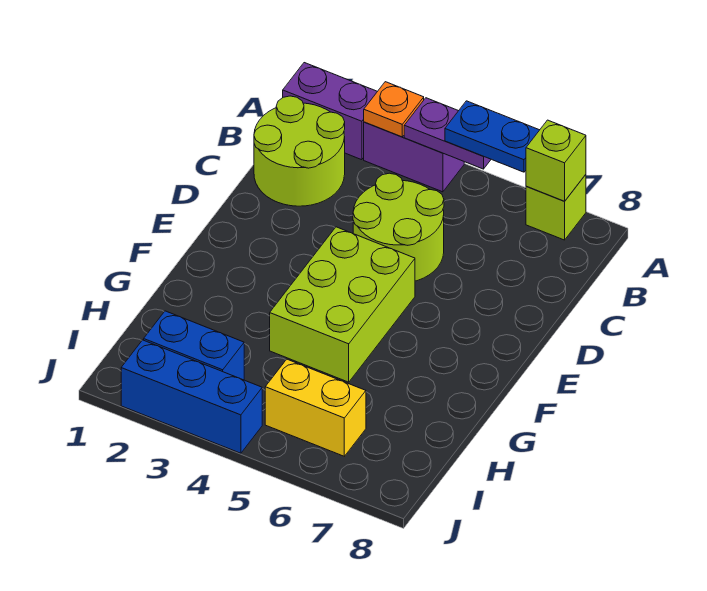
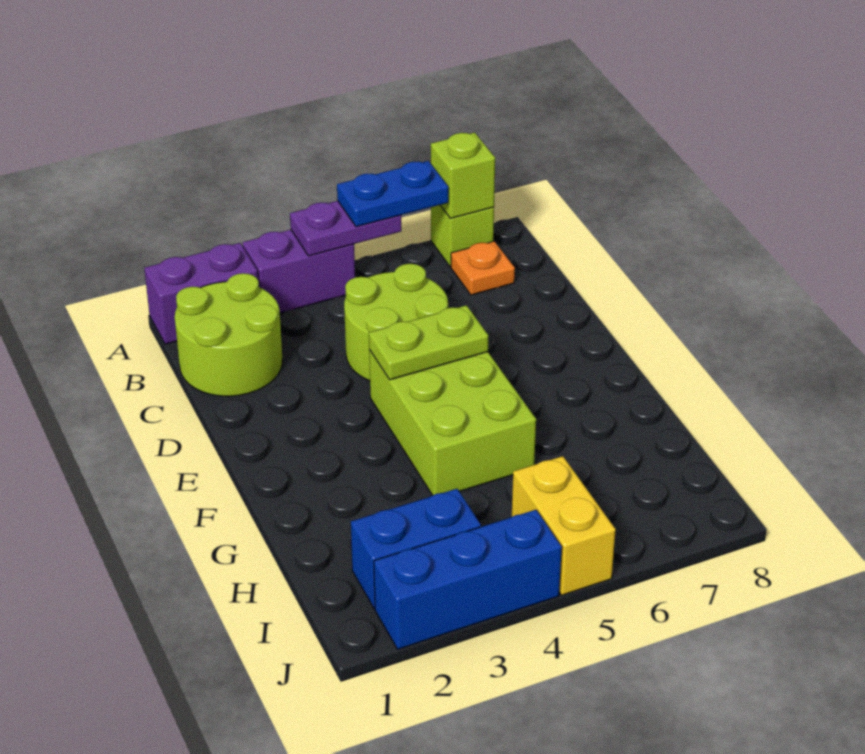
orange plate A3 level 2 -> orange plate B7 level 1
none -> lime plate E4:E5 level 2
yellow brick I5:I6 level 1 -> yellow brick I5:J5 level 1

